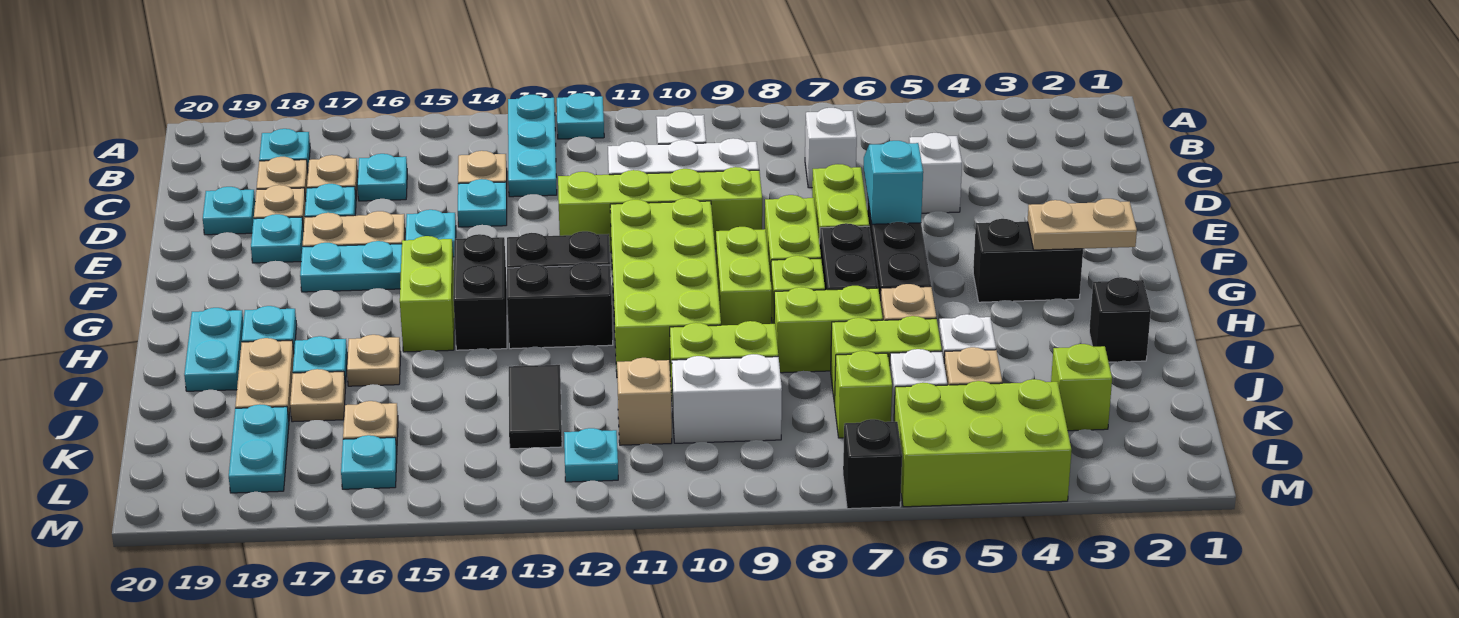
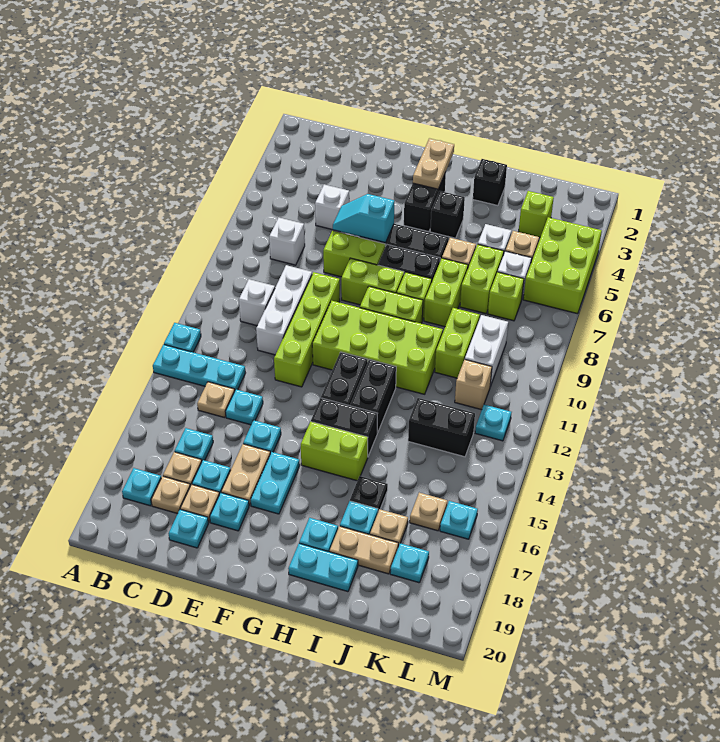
tan plate I16 level 1 -> black plate I16 level 1
black tile J13:K13 level 1 -> black brick J13:K13 level 1
cyan plate K18:L18 level 1 -> cyan plate K18 level 1
black brick M7 level 1 -> black brick H4 level 1

